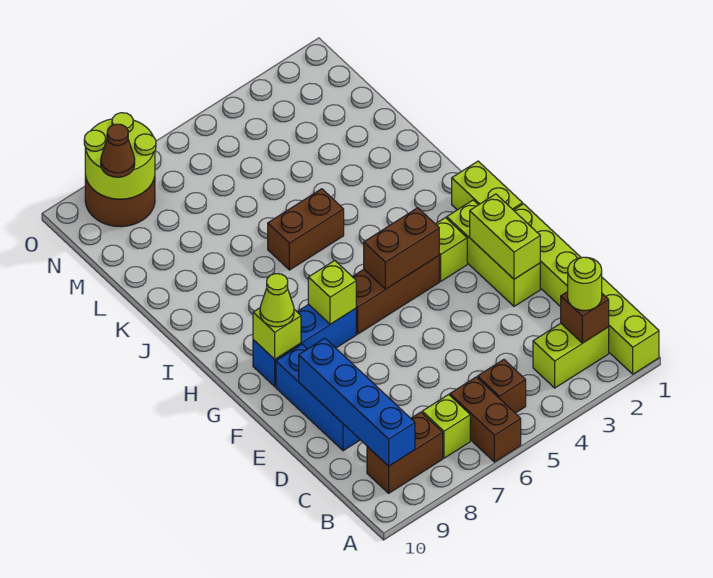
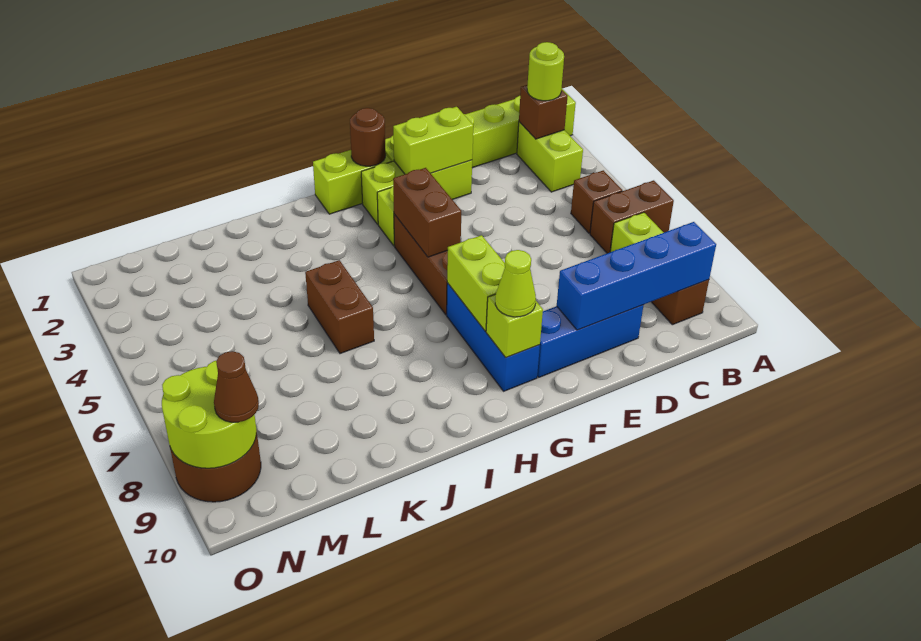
none -> brown round brick G1 level 2
lime brick G7 level 2 -> lime brick G7:G8 level 2

